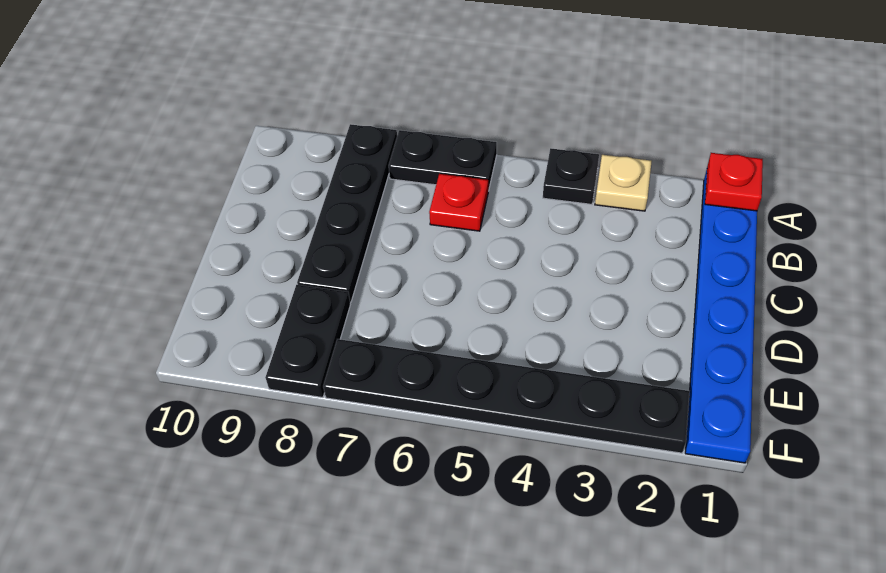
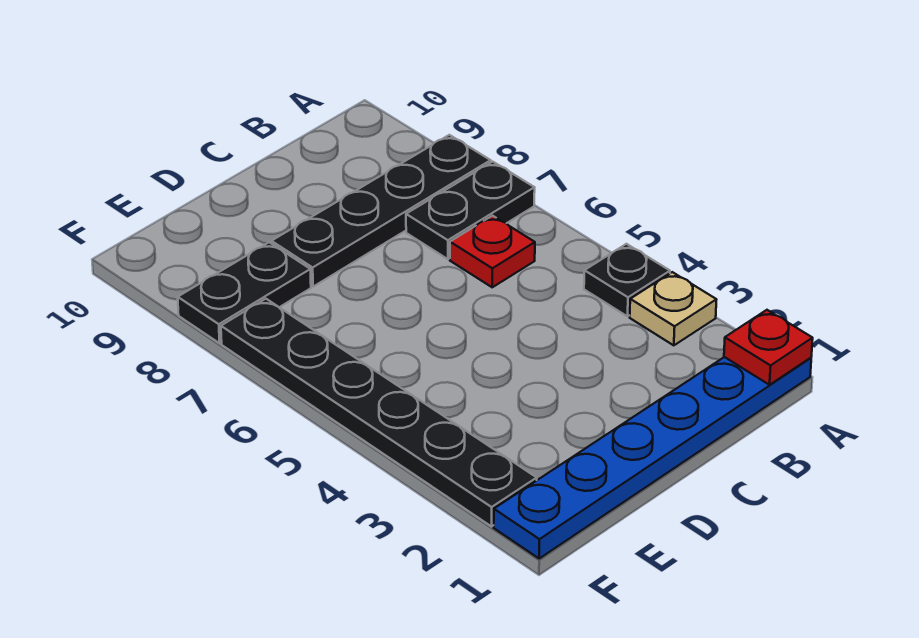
black plate A6:A7 level 1 -> black plate A7:B7 level 1

